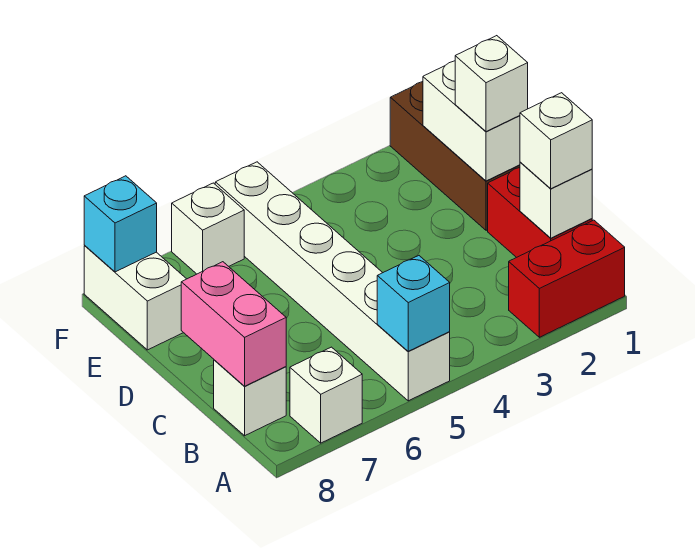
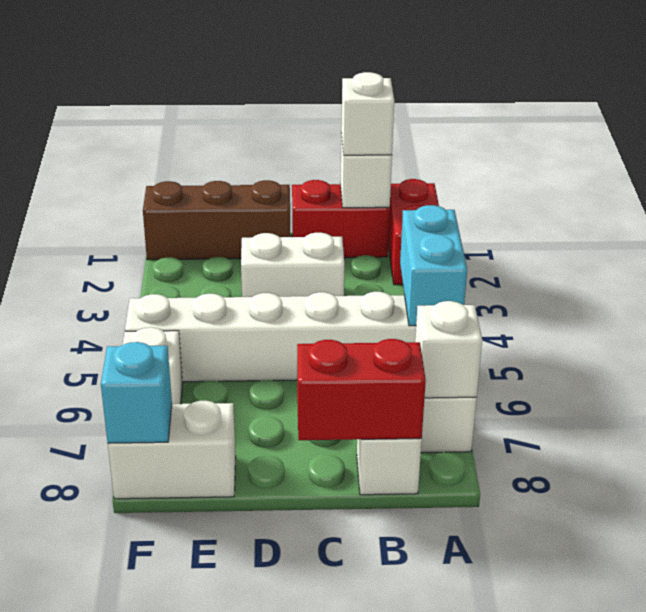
cyan brick A5 level 2 -> cyan brick A4:A5 level 2
pink brick B8:C8 level 2 -> red brick B8:C8 level 2
white brick D1:E1 level 2 -> white brick C3:D3 level 1
white brick D1 level 3 -> white brick A7 level 2

